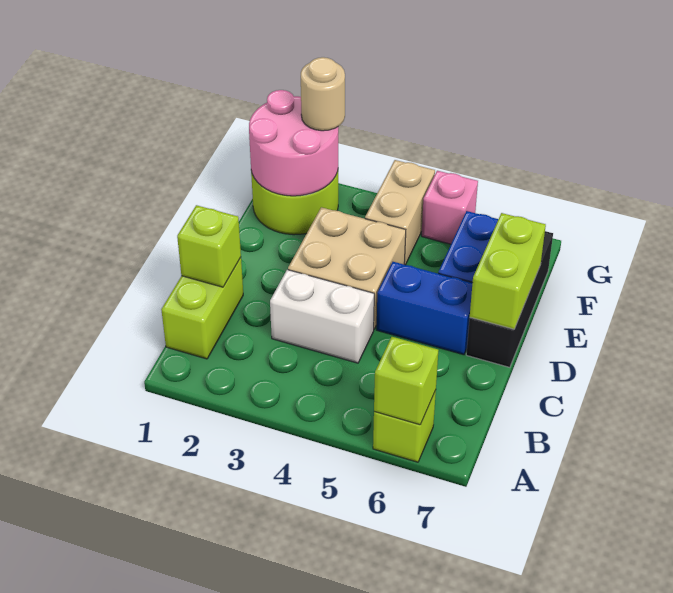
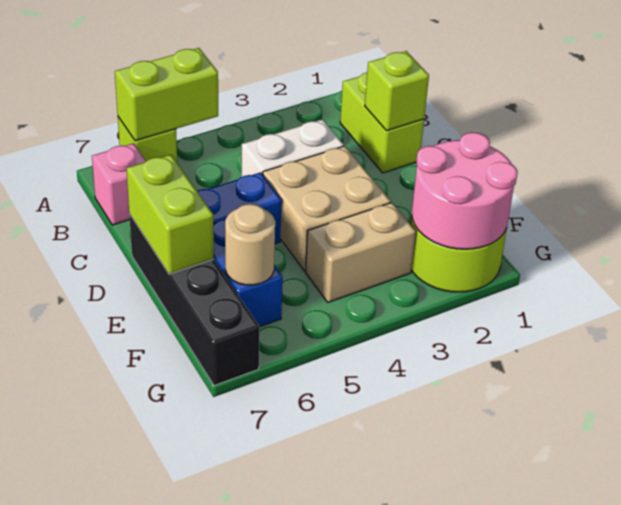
lime brick A6 level 2 -> lime brick A5:A6 level 2
black brick D7:F7 level 1 -> black brick D7:G7 level 1
tan brick F4:G4 level 1 -> tan brick F3:F4 level 1
tan round brick G2 level 3 -> tan round brick F6 level 2
pink brick G5 level 1 -> pink brick B7 level 1

